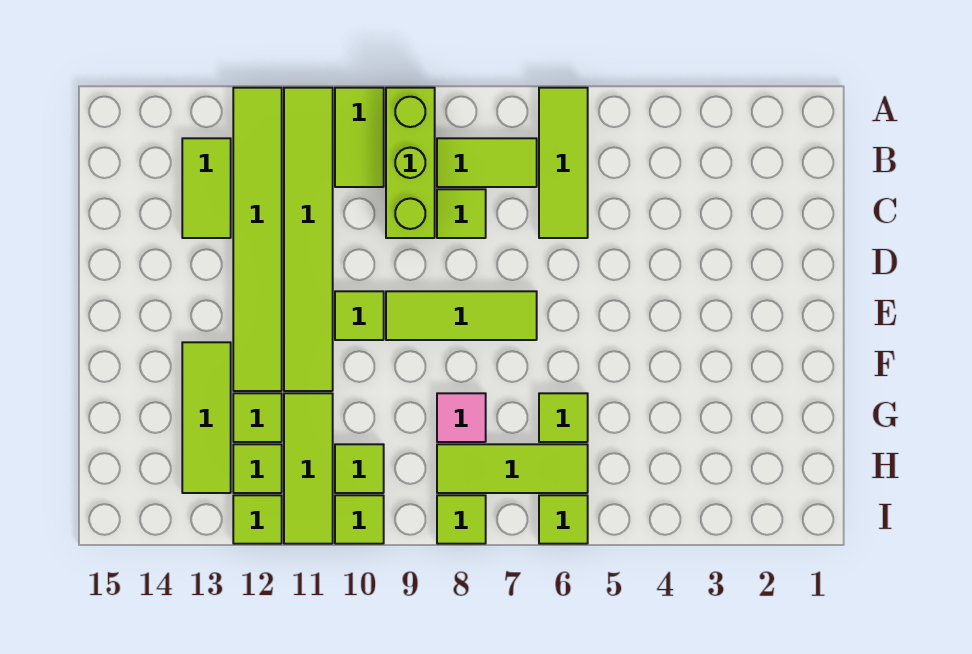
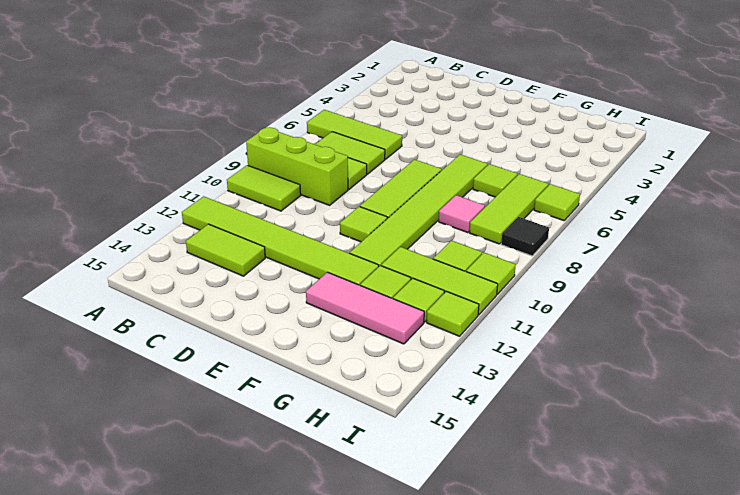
lime tile A11:F11 level 1 -> lime tile F6:F11 level 1
lime tile B7:B8 level 1 -> lime tile B7:C7 level 1
lime tile F13:H13 level 1 -> pink tile F13:H13 level 1
lime tile I8 level 1 -> black tile I8 level 1

